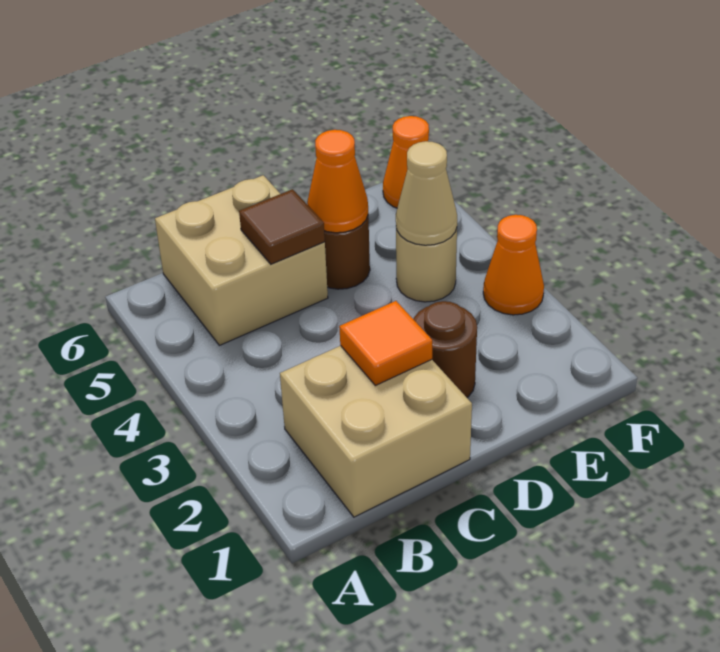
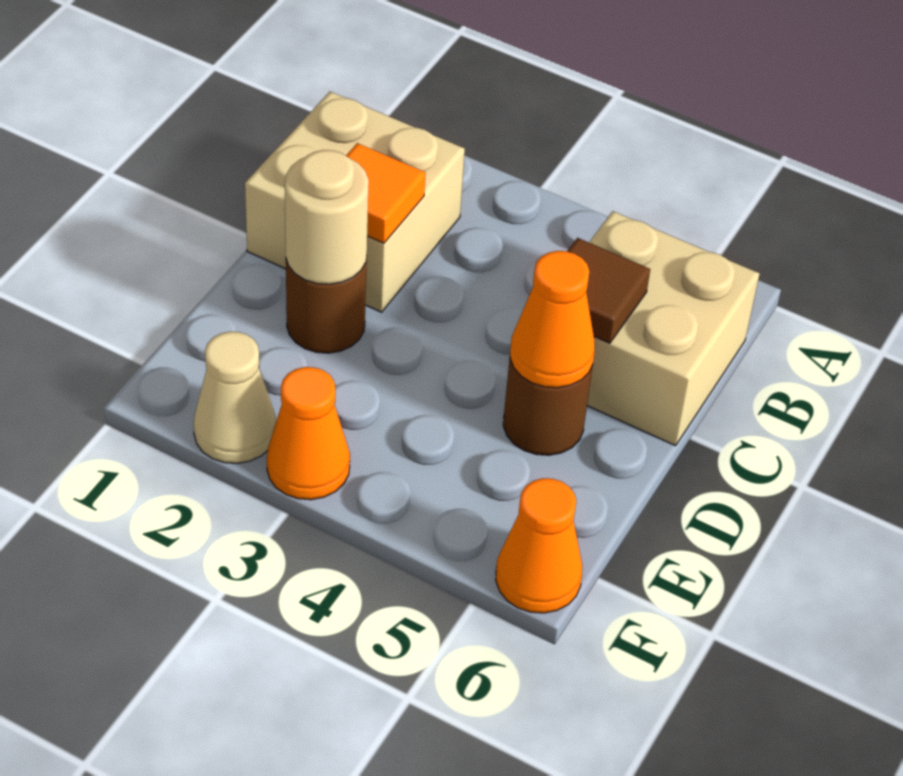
tan round brick E4 level 1 -> tan round brick D2 level 2
tan cone E4 level 2 -> tan cone F2 level 1

